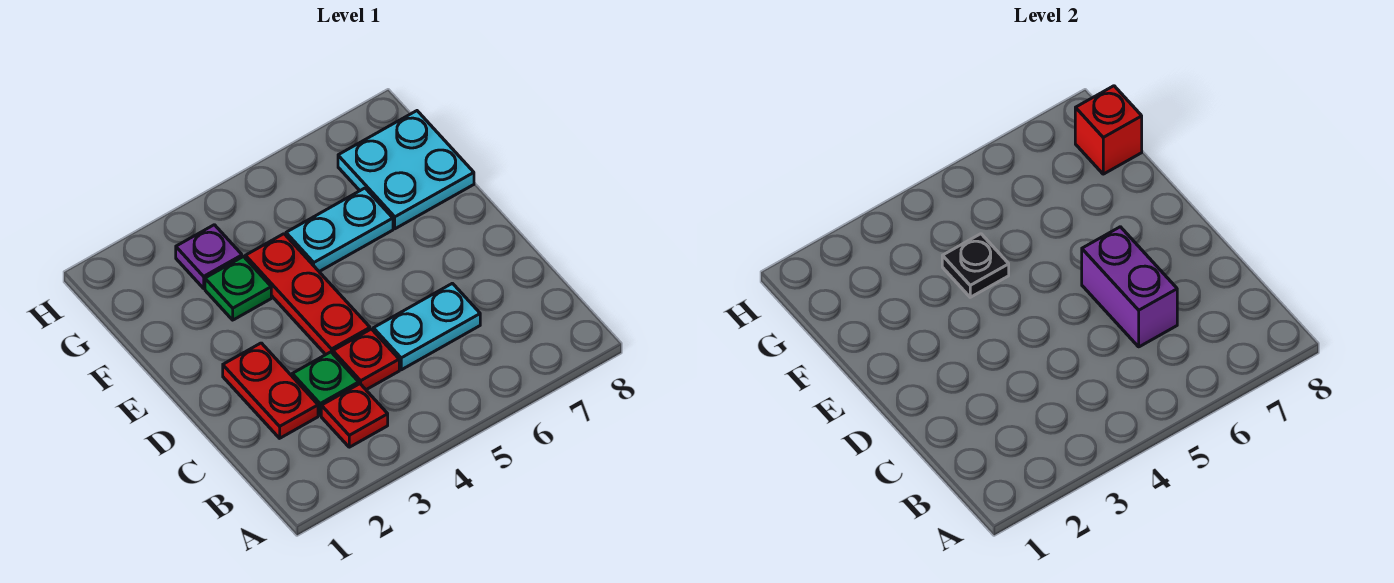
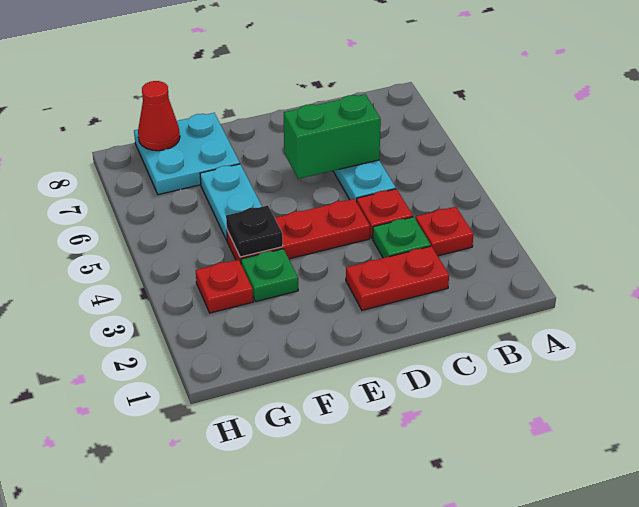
purple brick C6:D6 level 2 -> green brick C6:D6 level 2
purple plate G3 level 1 -> red plate G3 level 1
red brick G8 level 2 -> red cone G8 level 2

